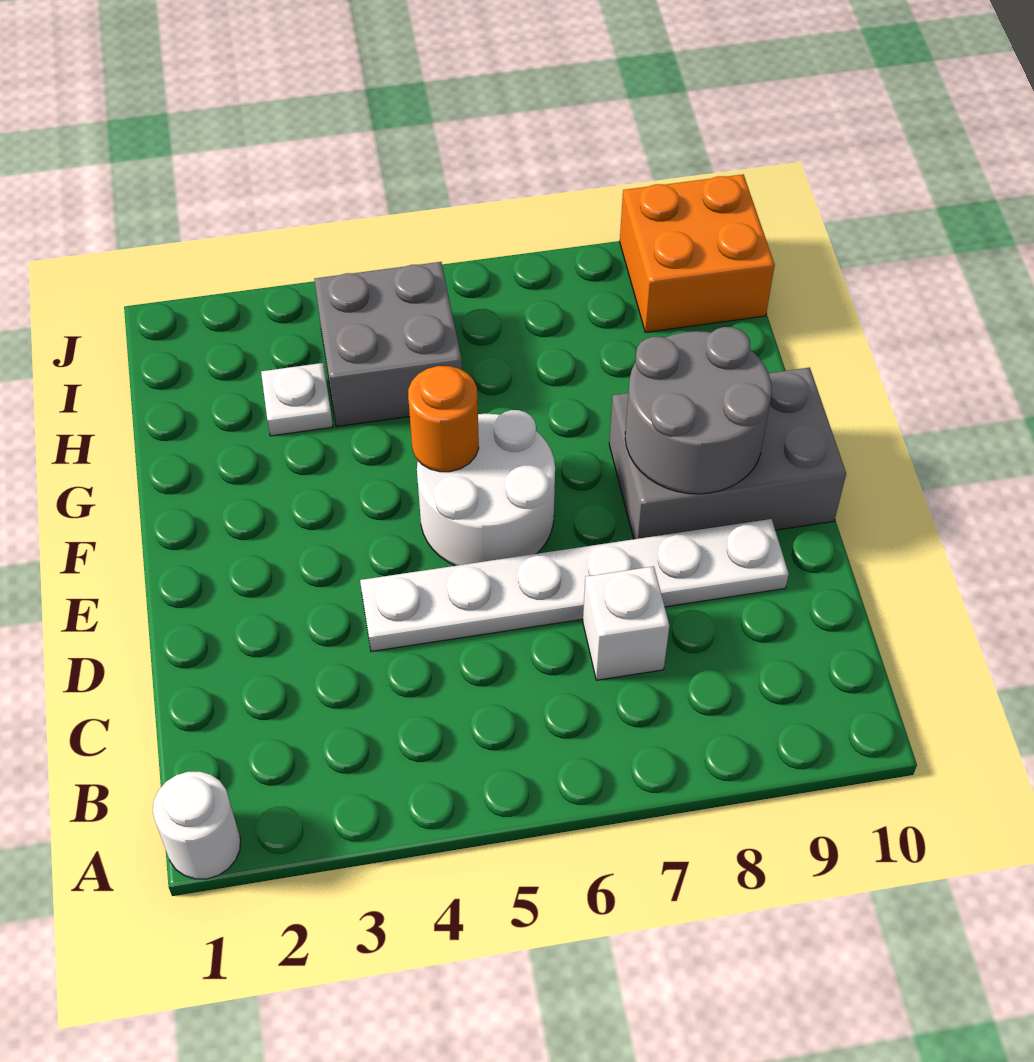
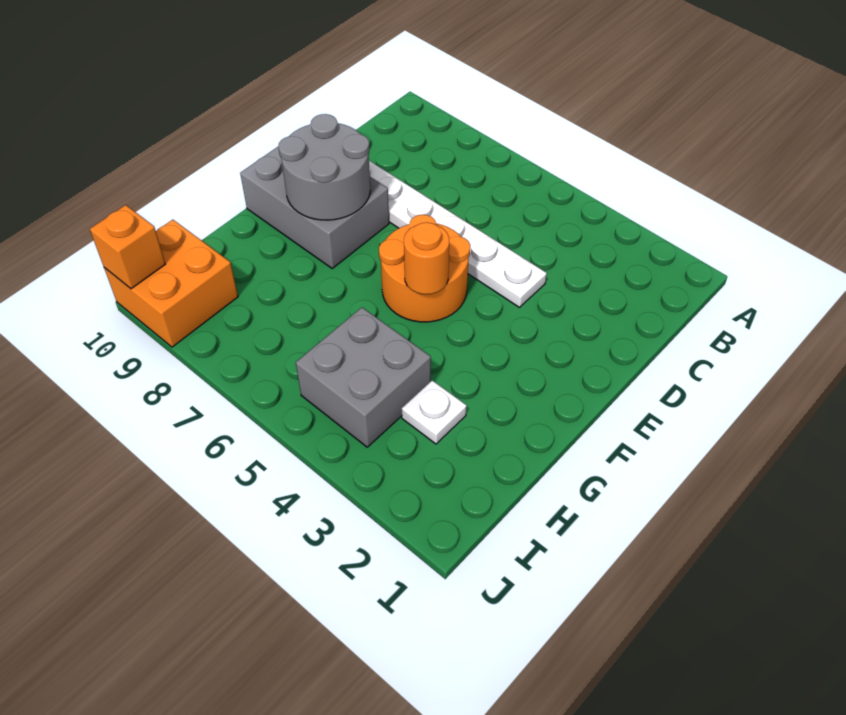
white round brick A1 level 1 -> none
white brick C7 level 1 -> none
white round brick E5:F6 level 1 -> orange round brick E5:F6 level 1
none -> orange brick J10 level 2

